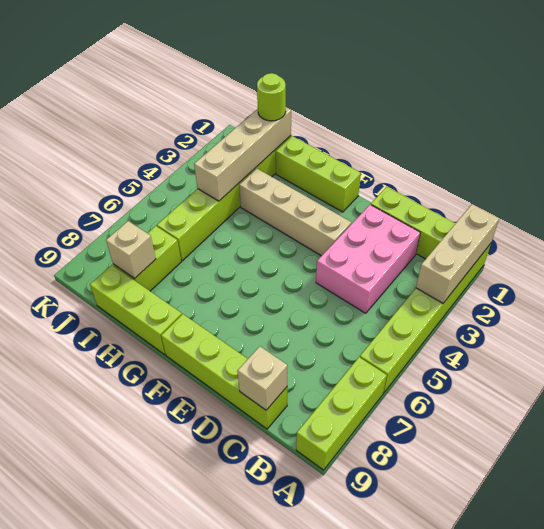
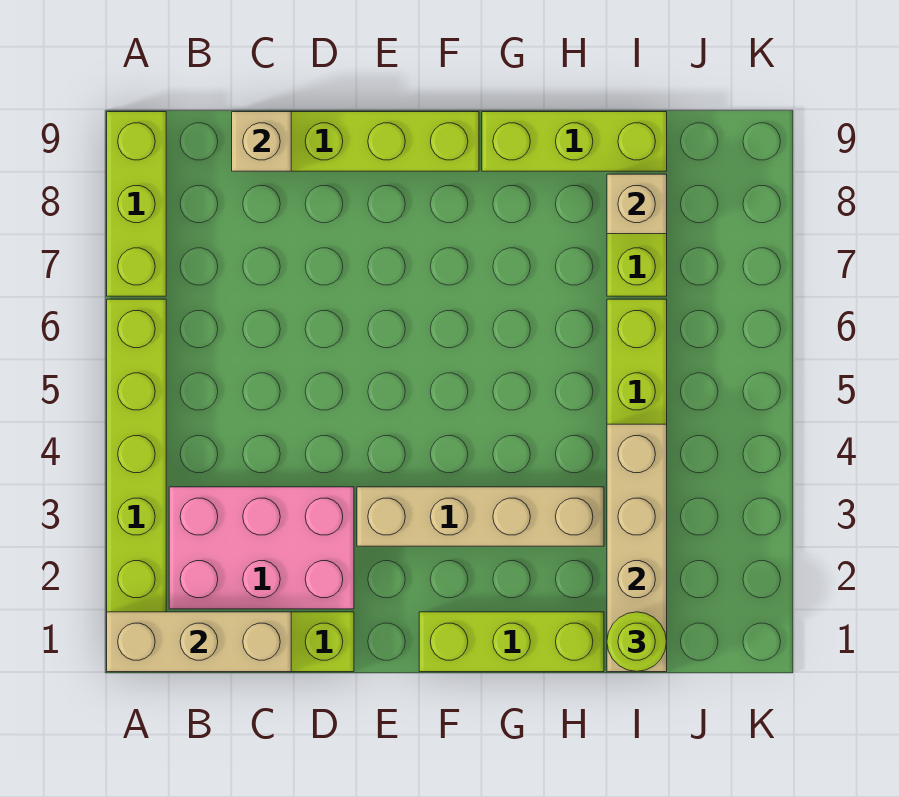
tan brick A1:A3 level 2 -> tan brick A1:C1 level 2
pink brick C2:D4 level 1 -> pink brick B2:D3 level 1

